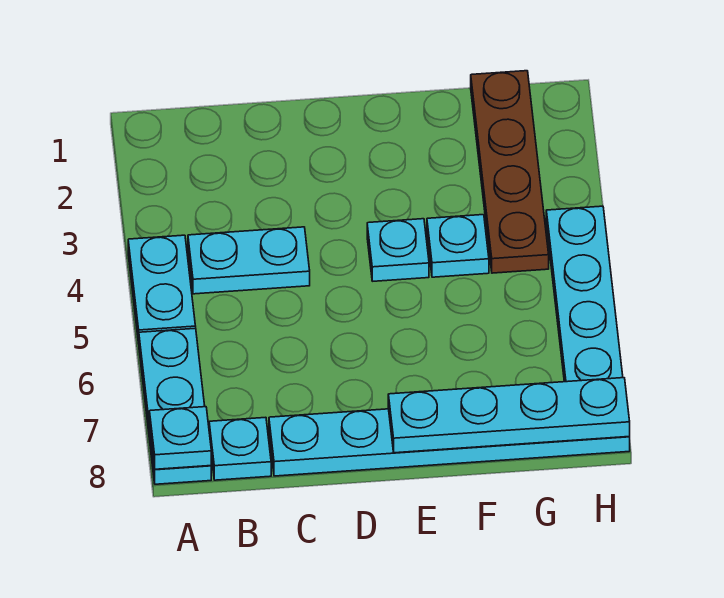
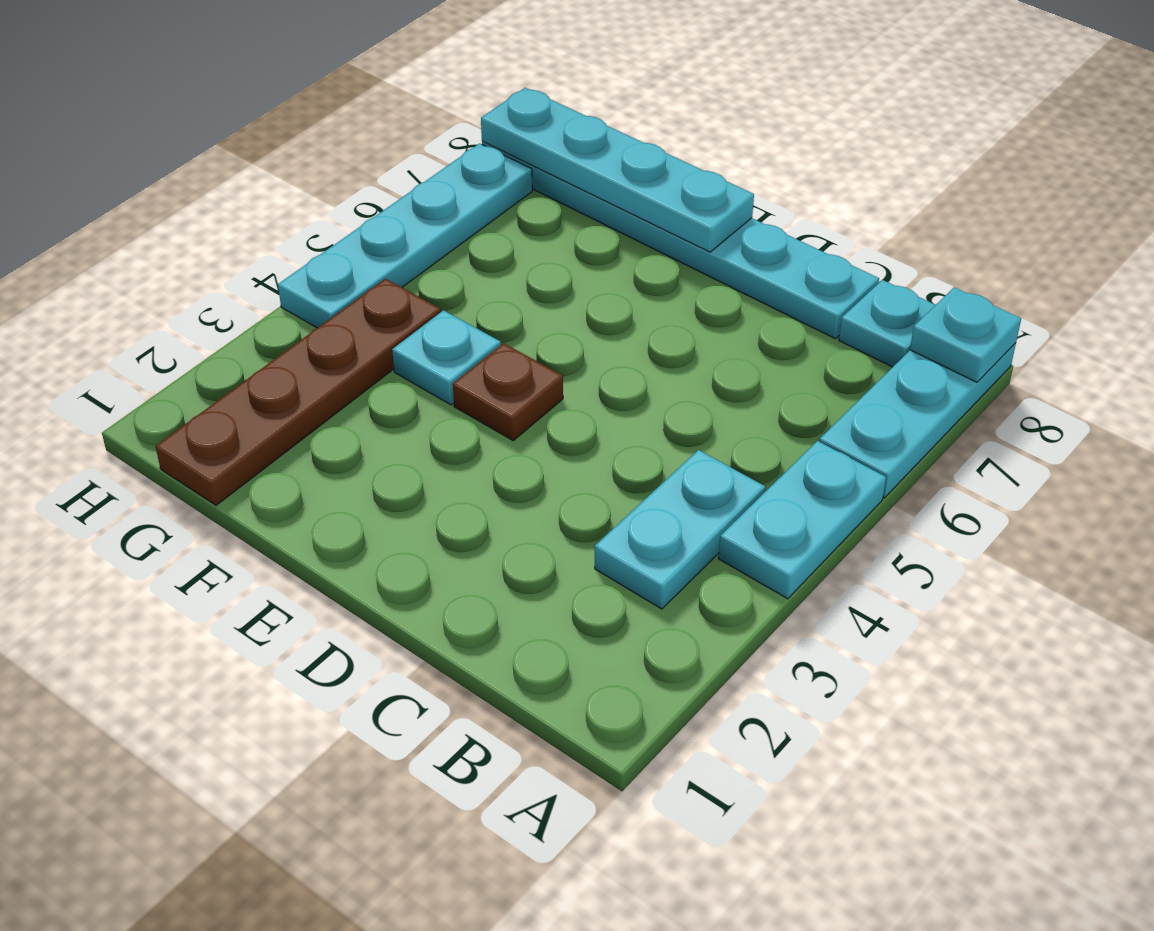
cyan plate B4:C4 level 1 -> cyan plate B3:B4 level 1
cyan plate E4 level 1 -> brown plate E4 level 1

